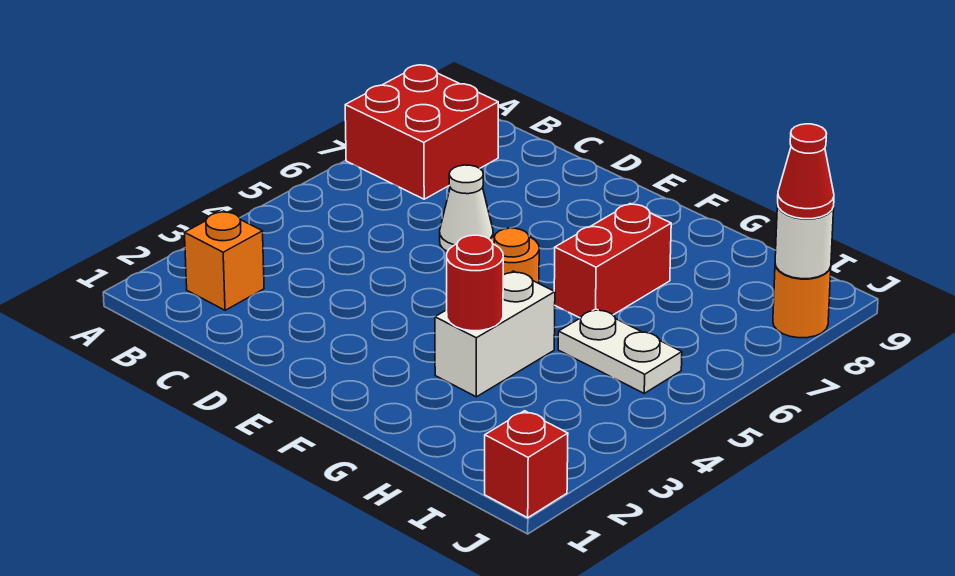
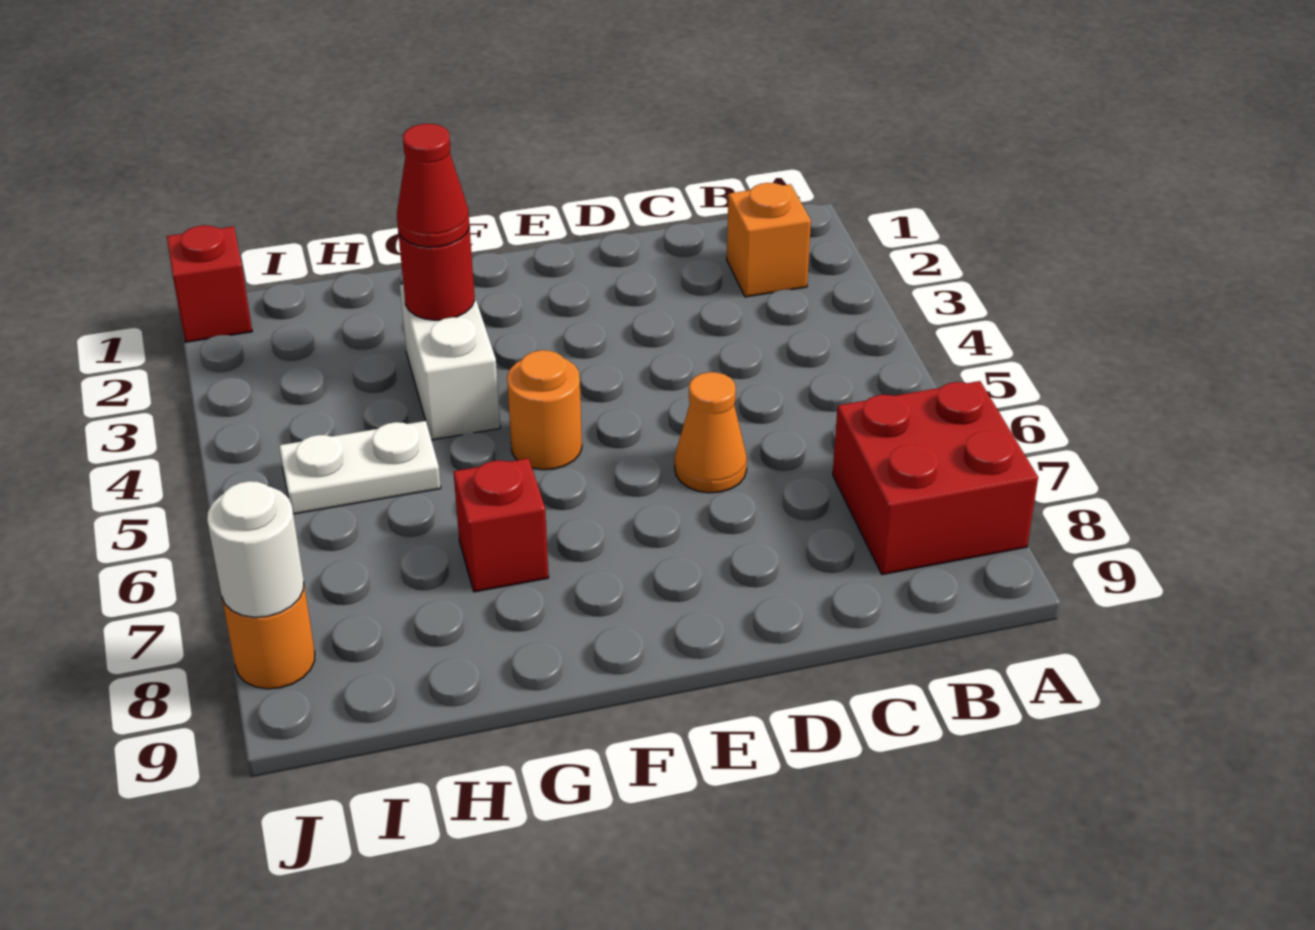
white cone D6 level 1 -> orange cone D6 level 1
red brick G6:G7 level 1 -> red brick G7 level 1
red cone J8 level 3 -> red cone G3 level 3

